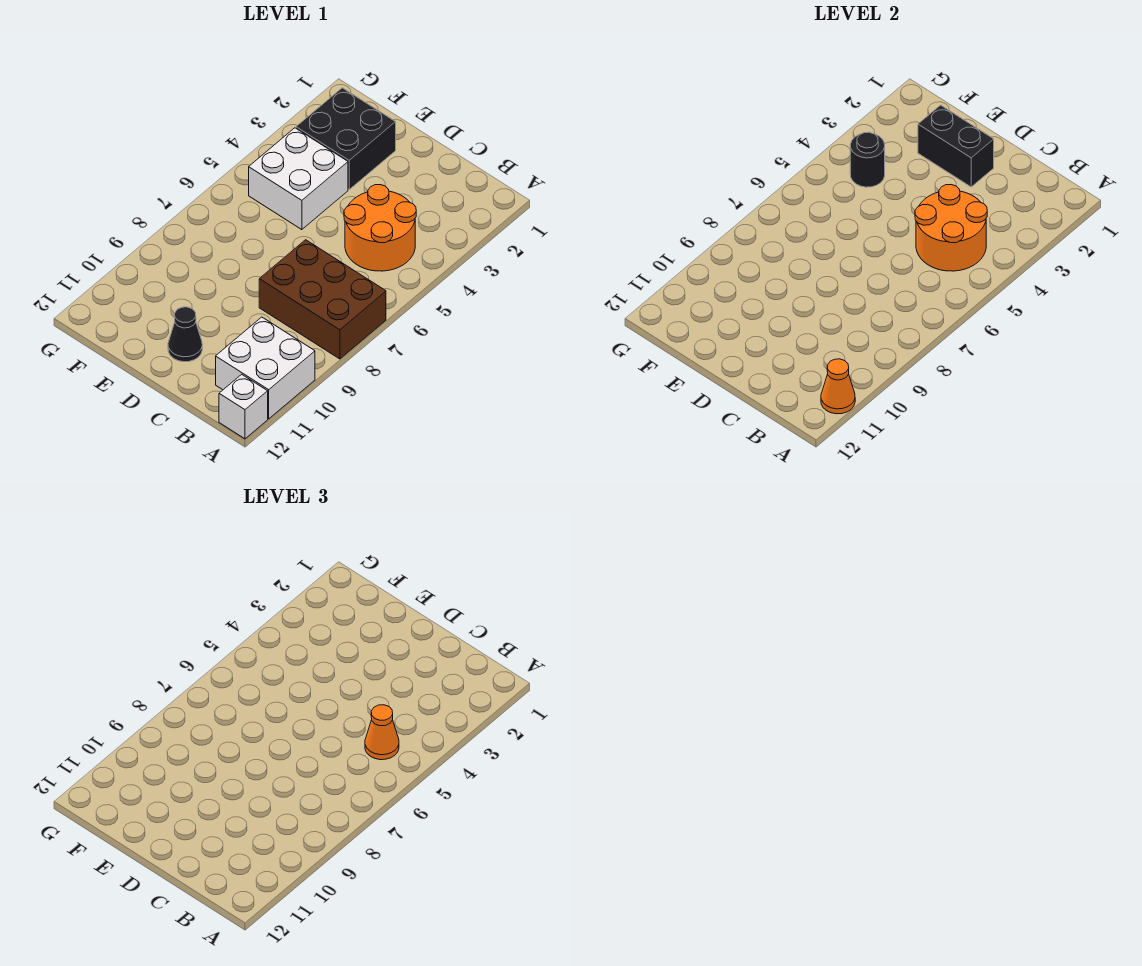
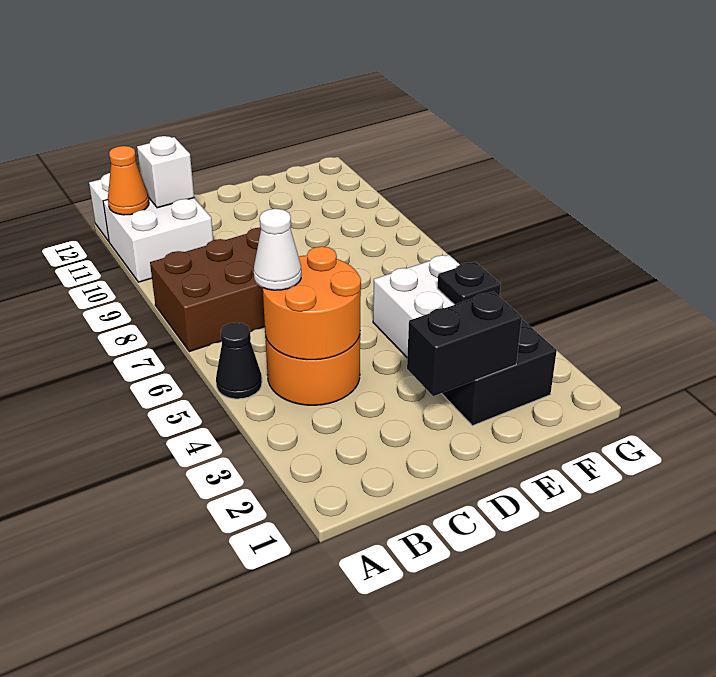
orange cone B5 level 3 -> white cone B5 level 3
none -> white brick B11 level 2
black cone D11 level 1 -> black cone A5 level 1
black round brick F4 level 2 -> black plate F4 level 2

